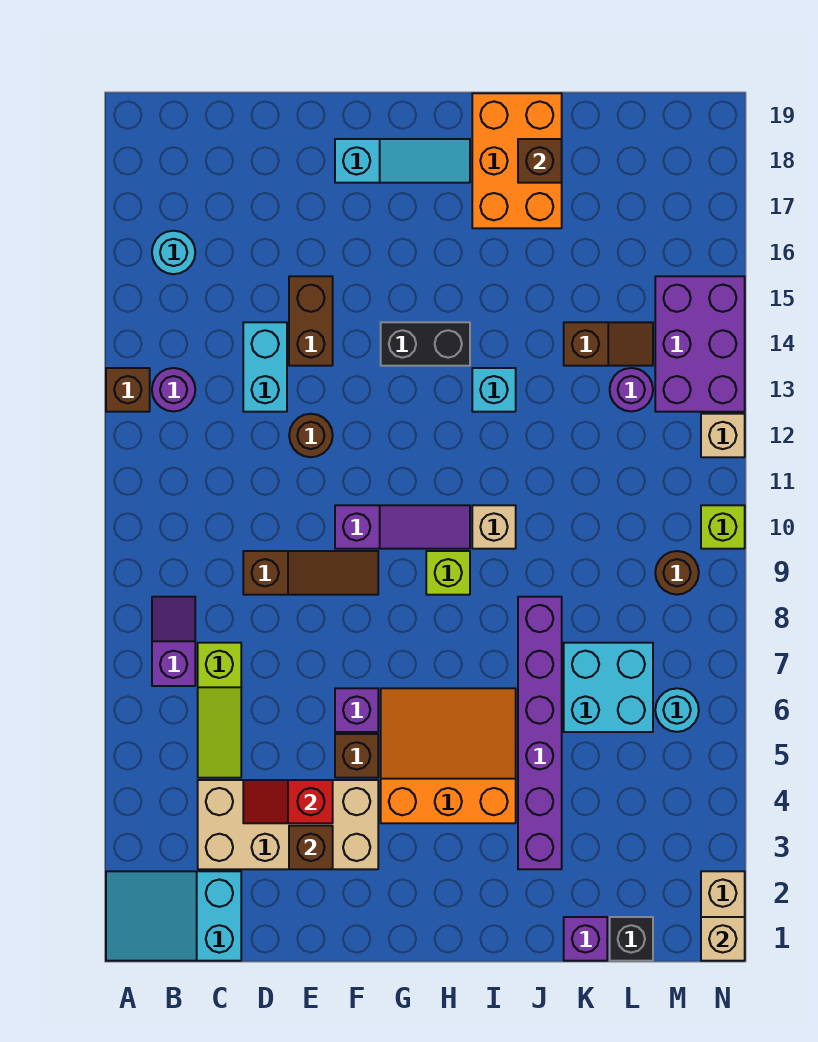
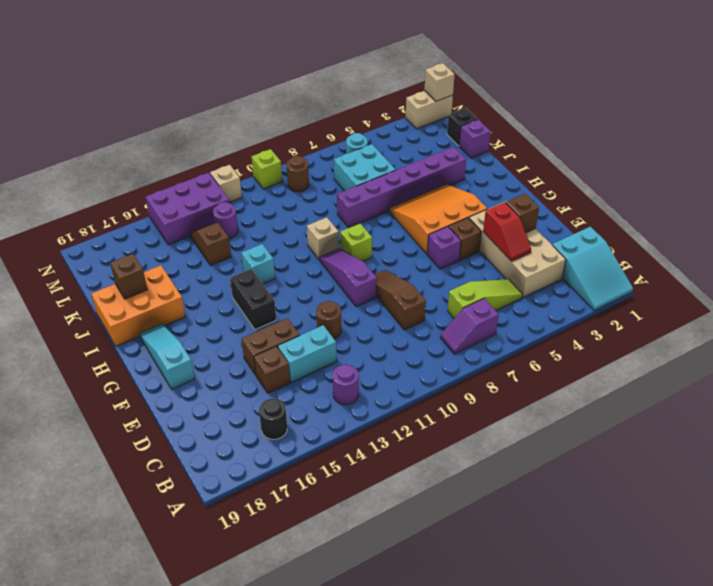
brown brick A13 level 1 -> brown brick D15 level 1
cyan round brick B16 level 1 -> black round brick B16 level 1
orange slope G4:I6 level 1 top 4 -> orange slope G4:I6 level 1 top G

